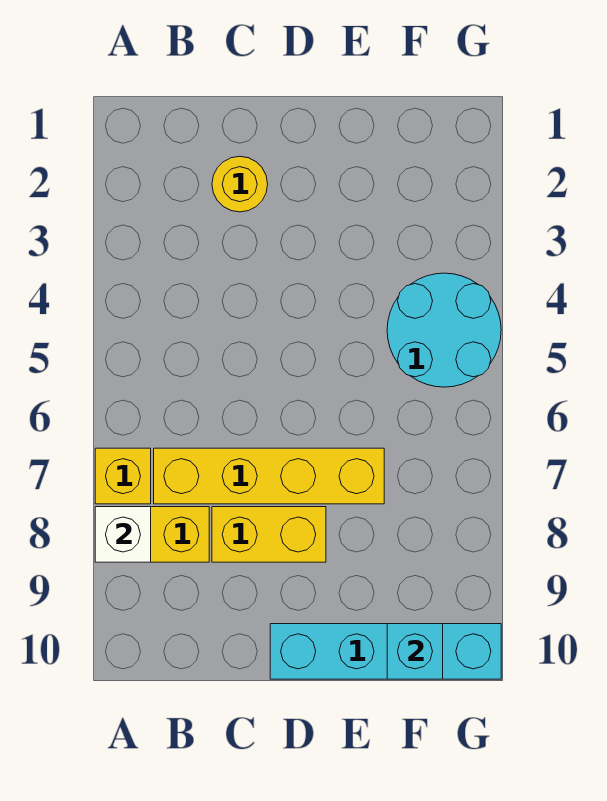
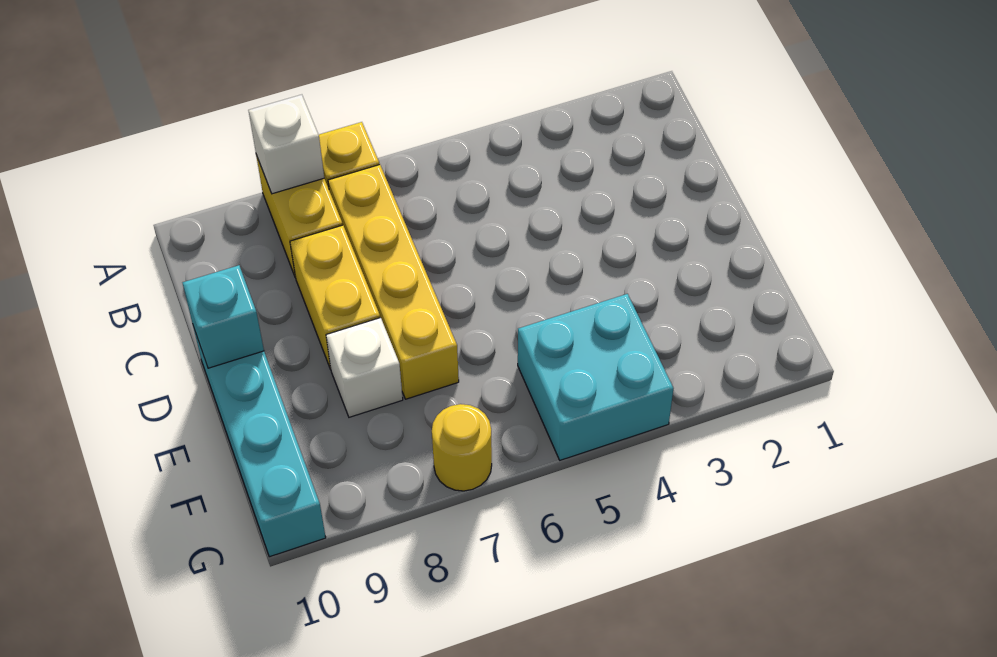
yellow round brick C2 level 1 -> yellow round brick G7 level 1
none -> white brick E8 level 1
cyan round brick F4:G5 level 1 -> cyan brick F4:G5 level 1
cyan brick F10 level 2 -> cyan brick D10 level 2

